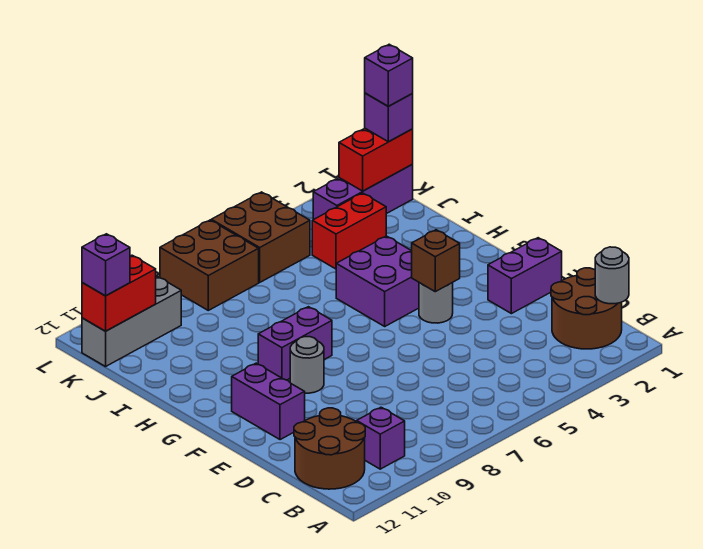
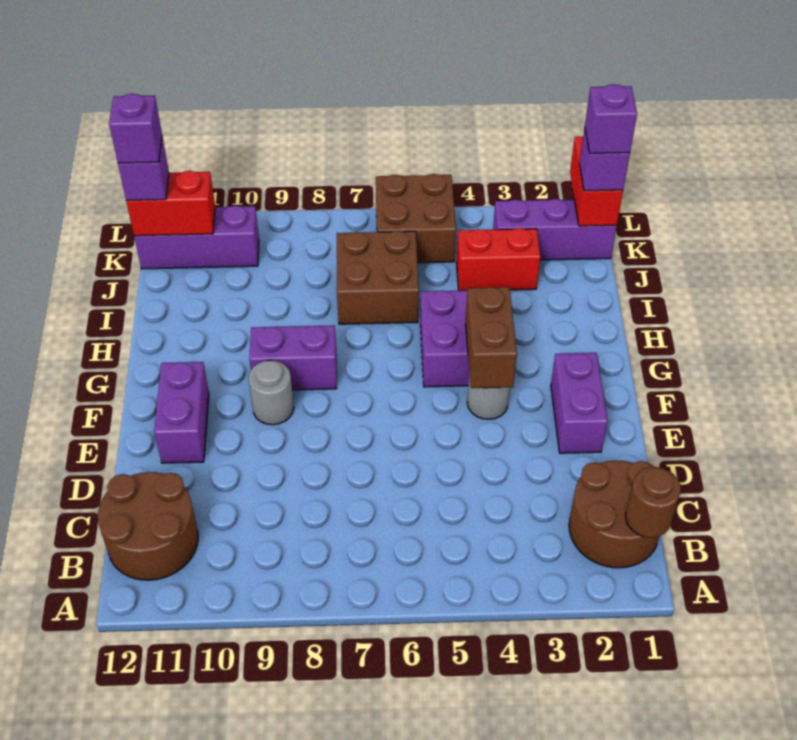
grey round brick B1 level 2 -> brown round brick B1 level 2
purple brick B10 level 1 -> purple brick K12 level 4
purple brick E1:E2 level 1 -> purple brick E2:F2 level 1
brown brick F4 level 2 -> brown brick F4:G4 level 2
red brick K1:K2 level 2 -> red brick K1:L1 level 2
brown brick K7:L8 level 1 -> brown brick I6:J7 level 1
grey brick K10:K12 level 1 -> purple brick K10:K12 level 1

